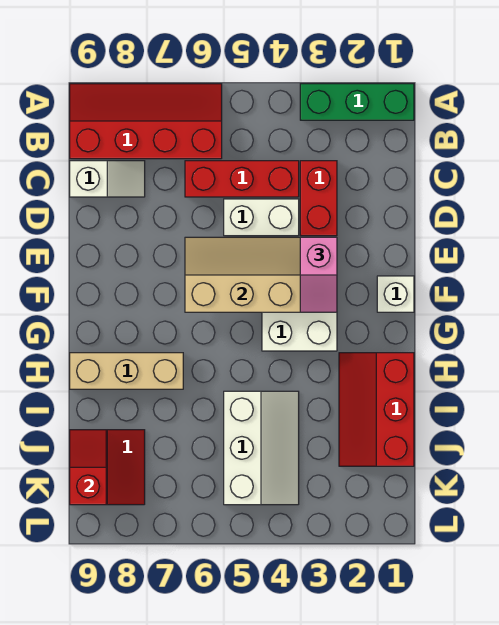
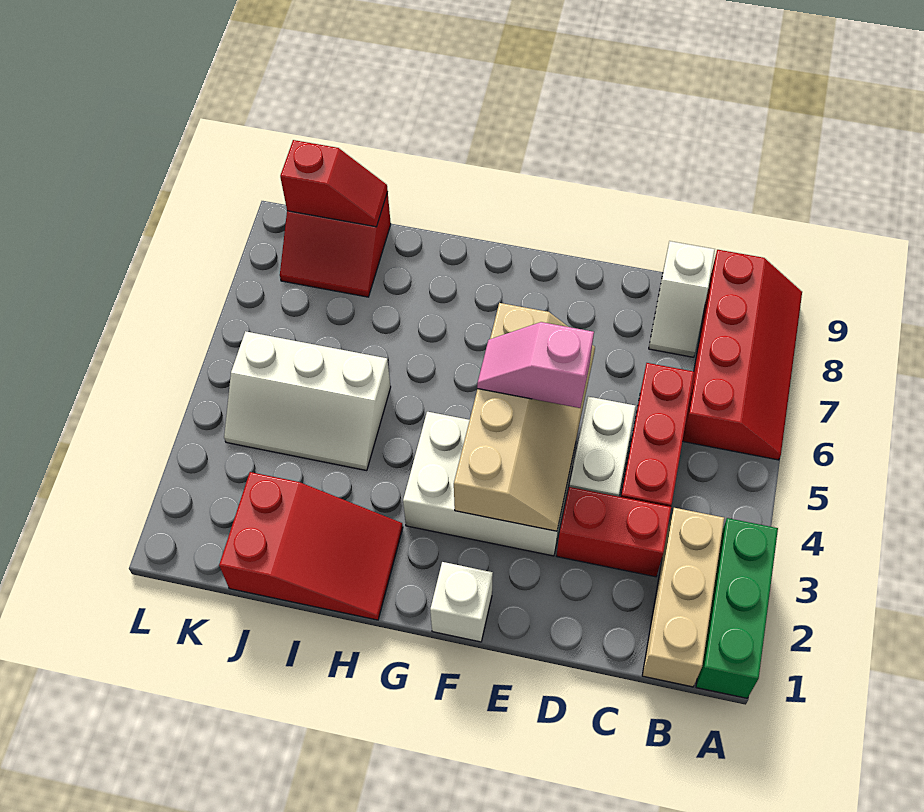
pink slope E3:F3 level 3 top E -> pink slope E5:F5 level 3 top E
red slope H1:J2 level 1 top 1 -> red slope H1:J2 level 1 top J
tan brick H7:H9 level 1 -> tan brick B1:B3 level 1

